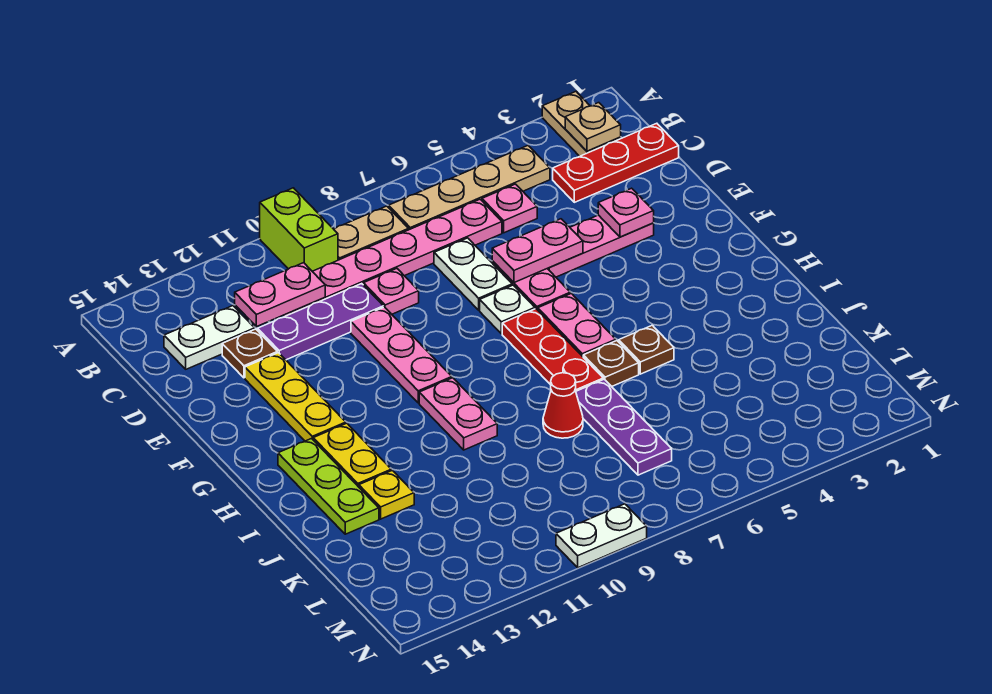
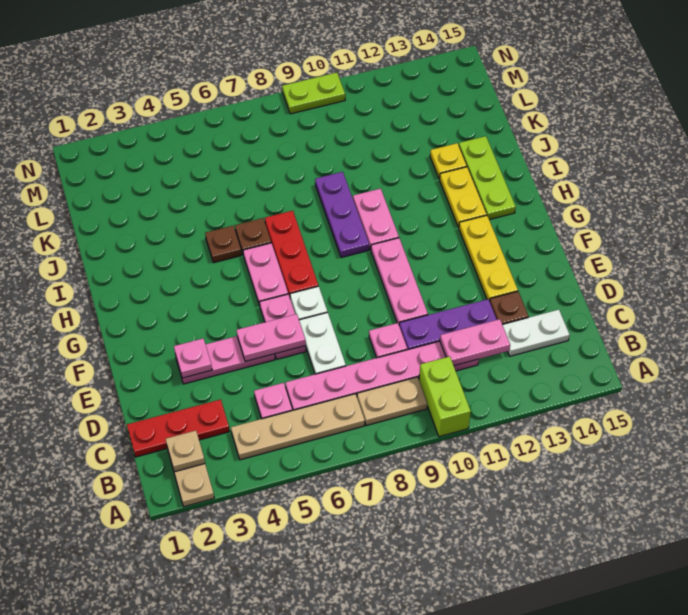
purple plate J7:L7 level 1 -> purple plate H9:J9 level 1
red cone J8 level 1 -> none
white plate N9:N10 level 1 -> lime plate N9:N10 level 1

